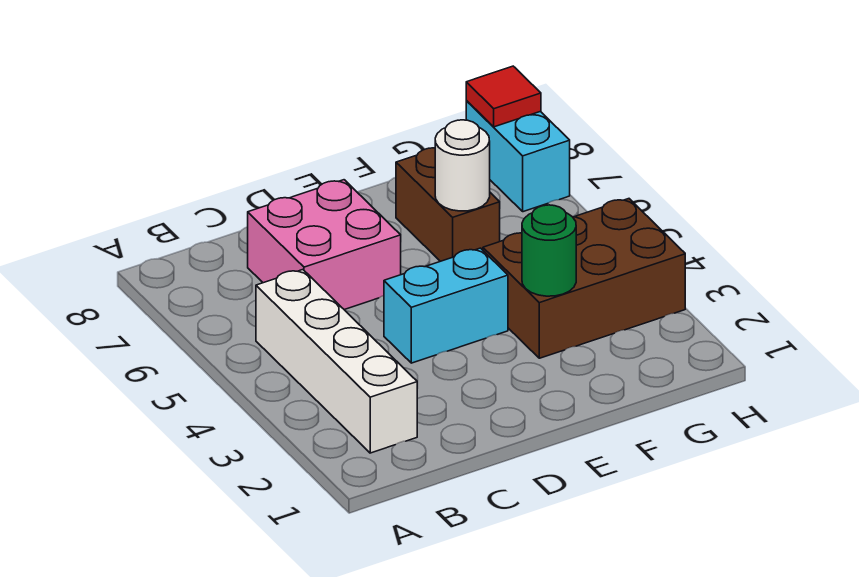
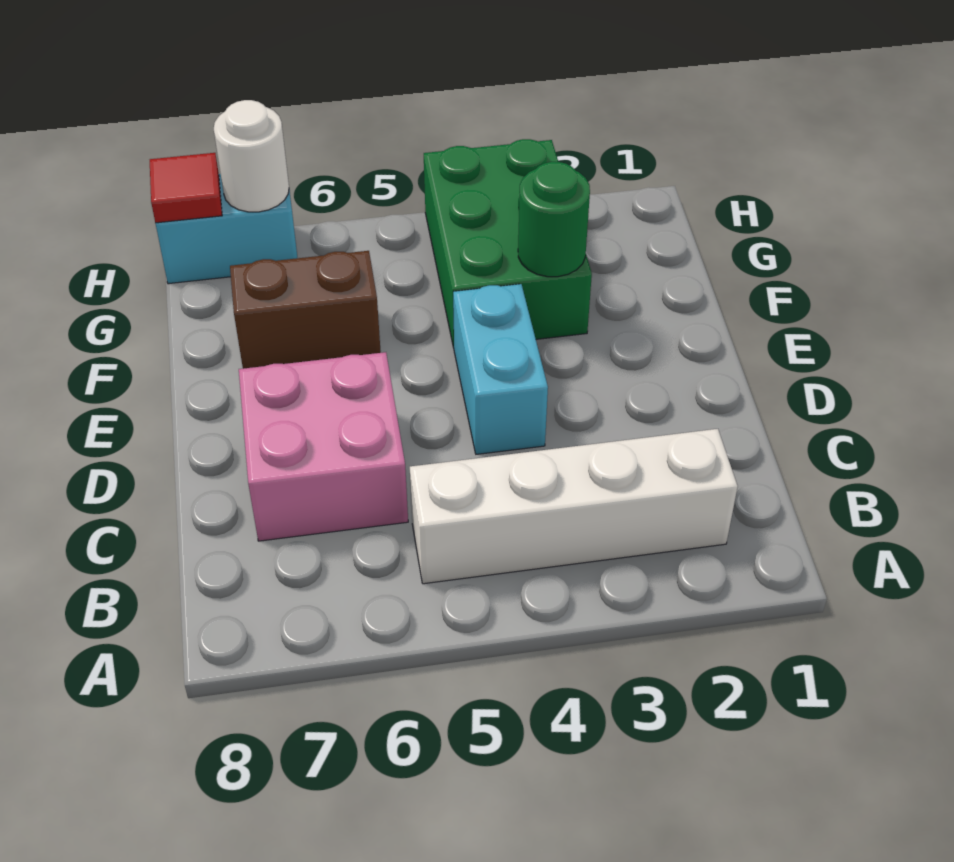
brown brick F3:H4 level 1 -> green brick F3:H4 level 1
white round brick F6 level 2 -> white round brick H7 level 2

